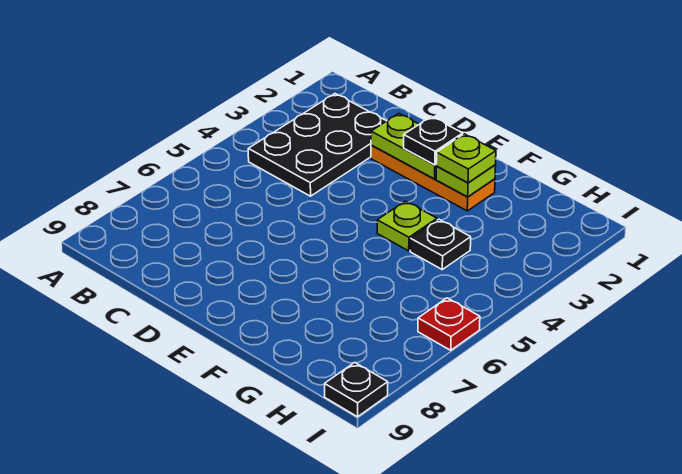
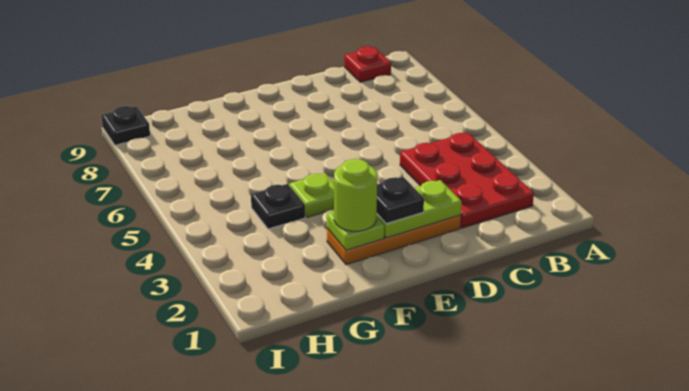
black plate B2:C4 level 1 -> red plate B2:C4 level 1
lime plate F2 level 3 -> lime round brick F2 level 3
red plate I6 level 1 -> red plate B9 level 1

